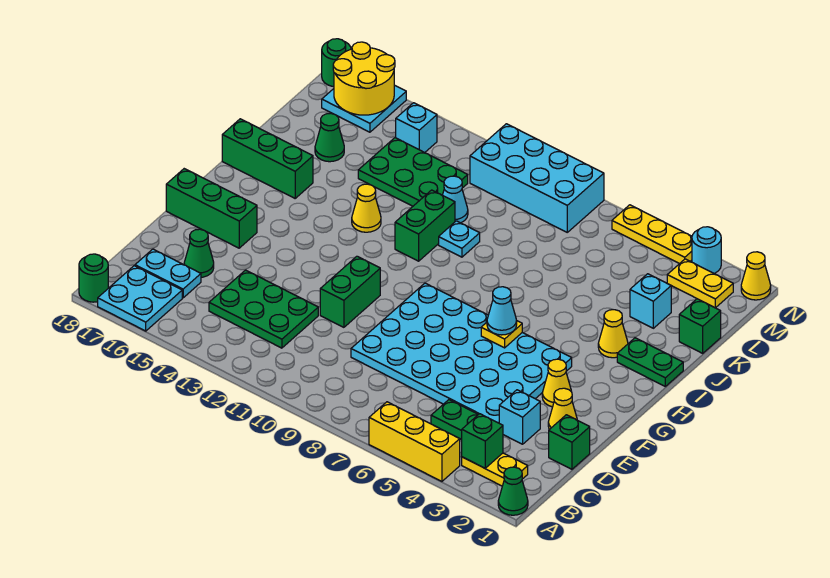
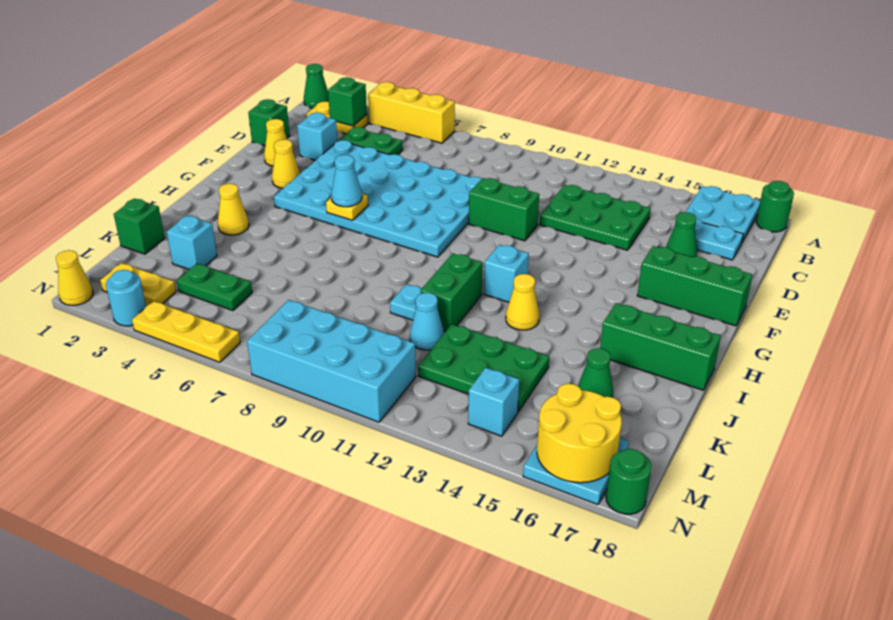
green brick E11:F11 level 1 -> green brick E10:E11 level 1
none -> cyan brick H12 level 1
green plate I1:I2 level 1 -> green plate L4:L5 level 1

